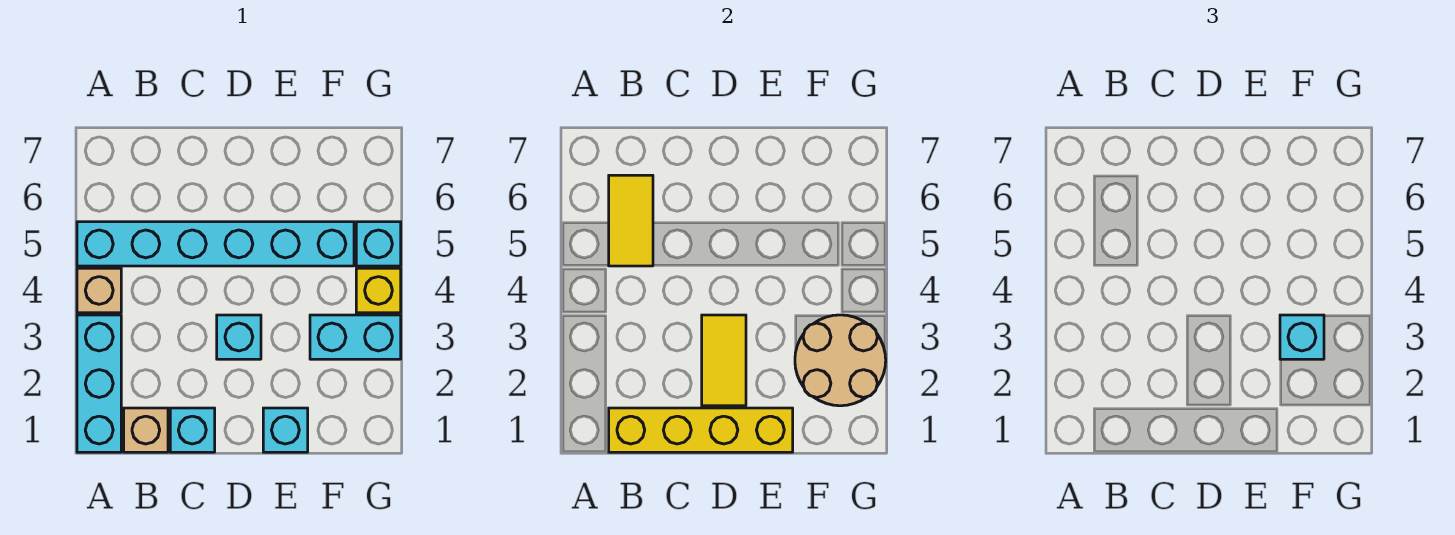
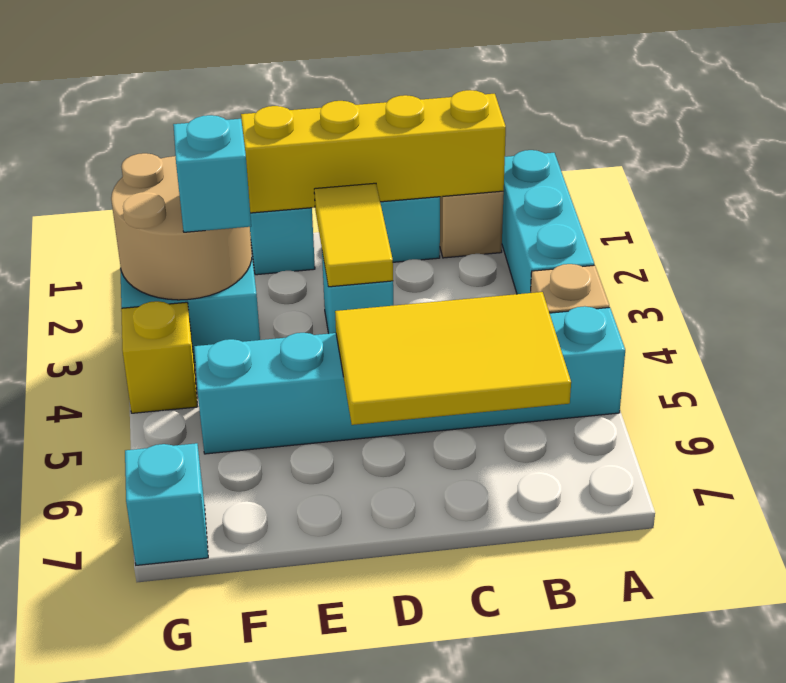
yellow tile B5:B6 level 2 -> yellow tile B5:D6 level 2
cyan brick G5 level 1 -> cyan brick G7 level 1

